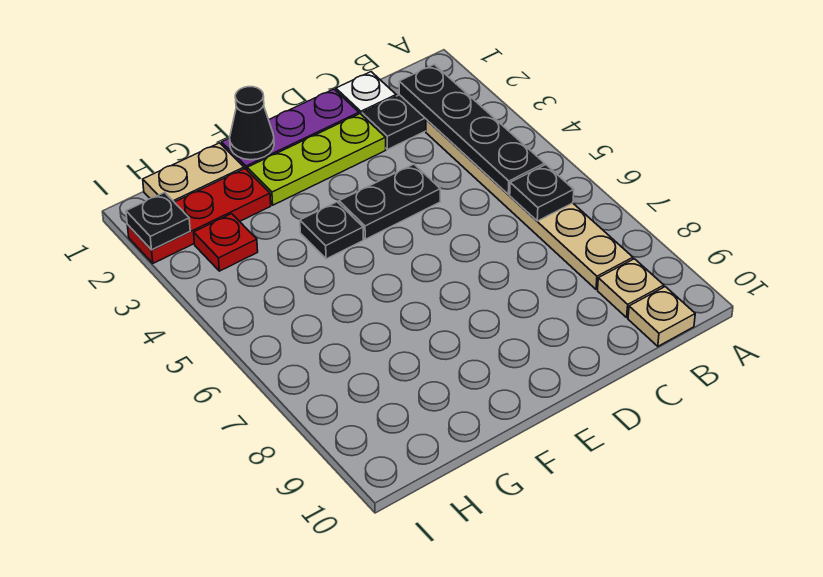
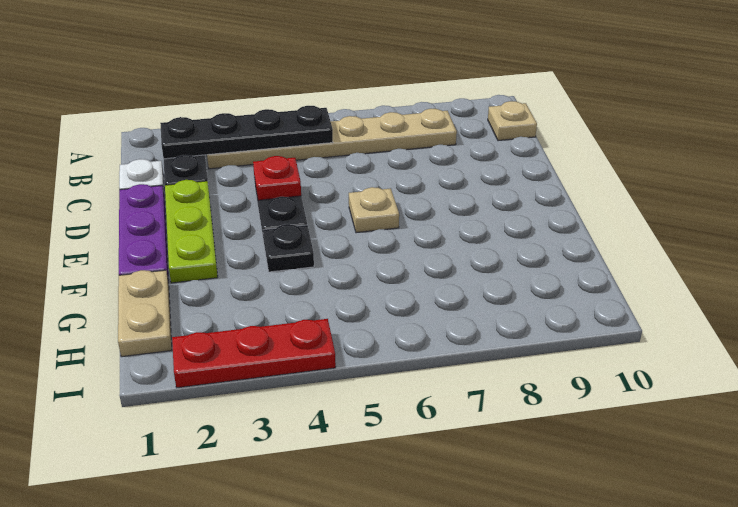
black plate B6 level 2 -> none
tan plate B9 level 1 -> tan plate E6 level 1
black cone F1 level 2 -> none
red plate G2:I2 level 1 -> red plate I2:I4 level 1
red plate H3 level 1 -> red plate D4 level 2
black plate I2 level 2 -> none

